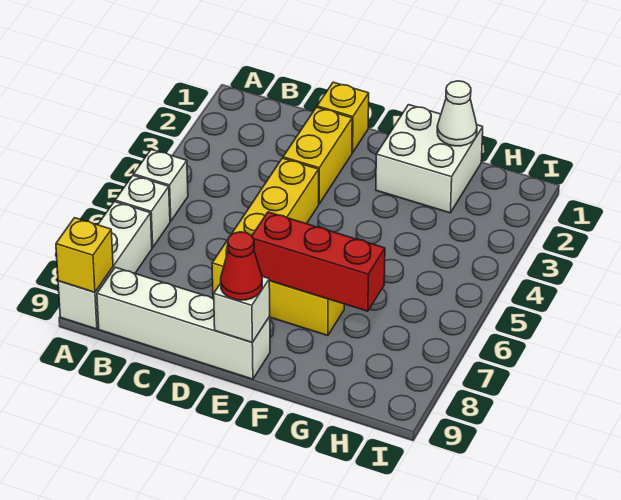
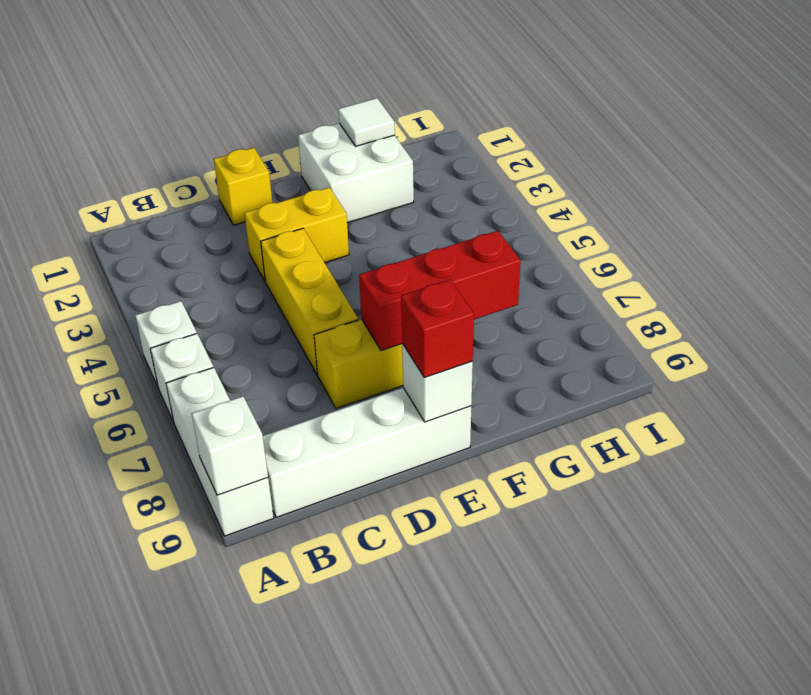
yellow brick A9 level 2 -> white brick A9 level 2
yellow brick D2:D3 level 1 -> yellow brick D3:E3 level 1
red cone E9 level 3 -> red brick E9 level 3
white cone G1 level 2 -> white tile G1 level 2

